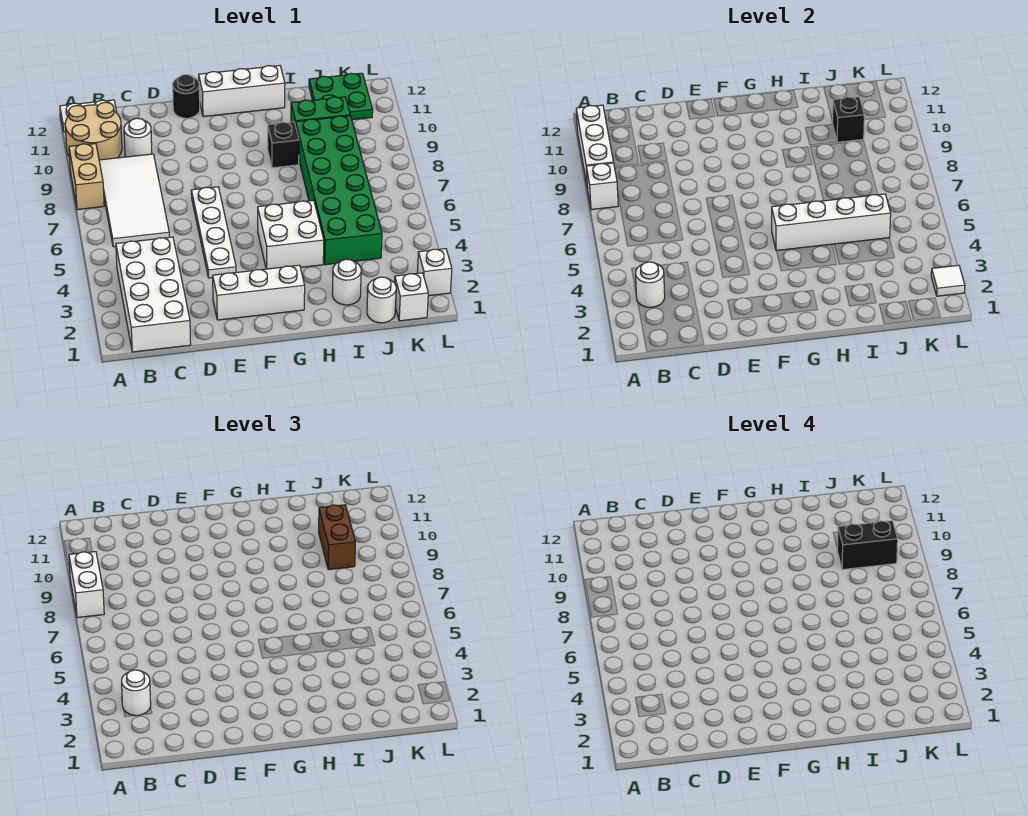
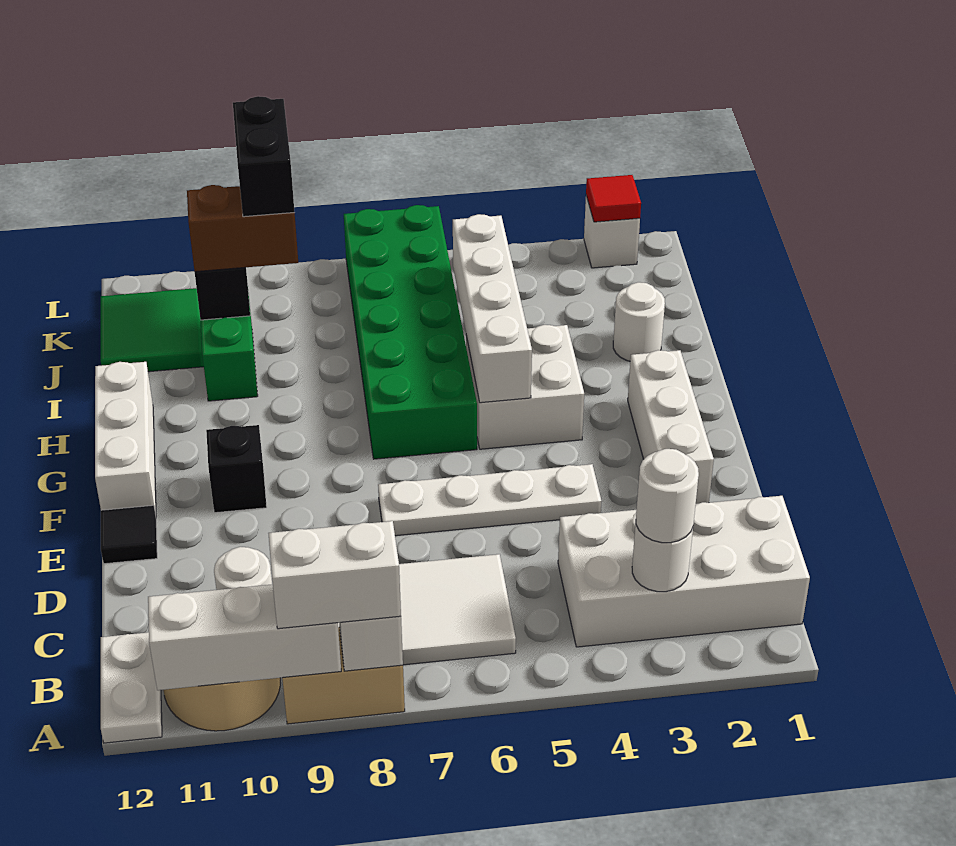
black round brick E12 level 1 -> black tile E12 level 1
black brick H9 level 1 -> black brick F10 level 1
green brick I4:J9 level 1 -> green brick G6:L7 level 1
white round brick J1 level 1 -> none
green plate J11:K12 level 1 -> green tile J11:K12 level 1
white brick K1 level 1 -> none
white tile L2 level 2 -> red tile L2 level 2

